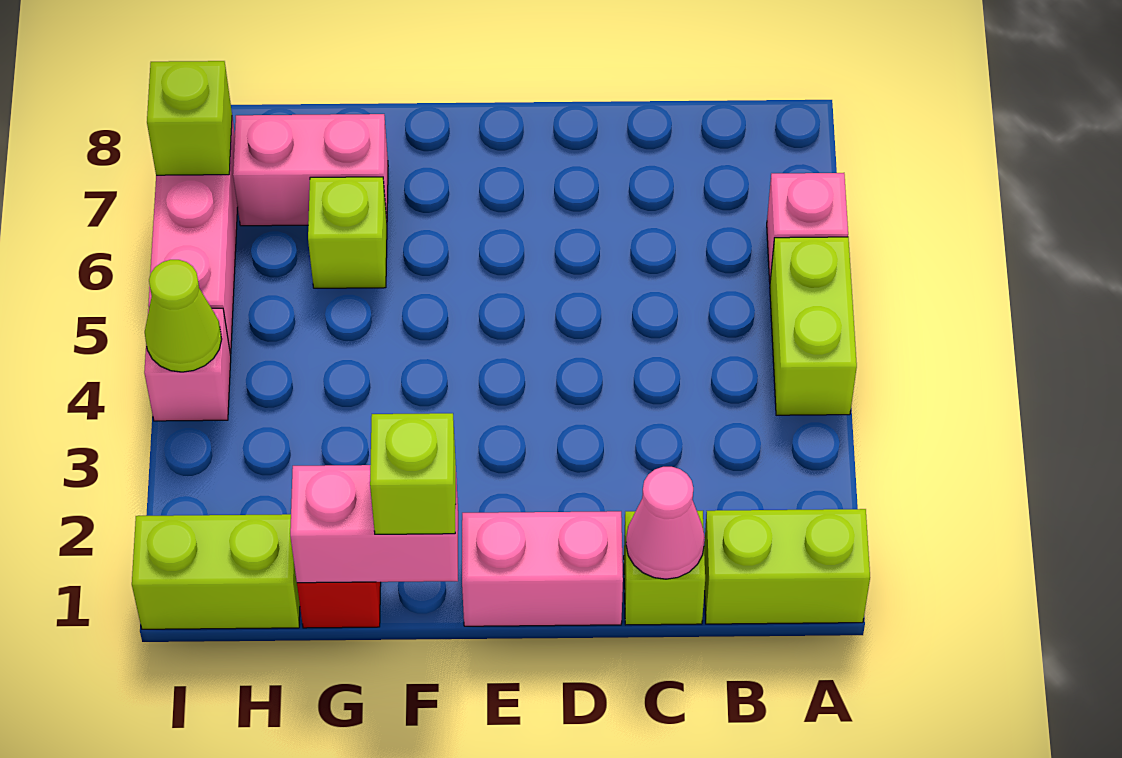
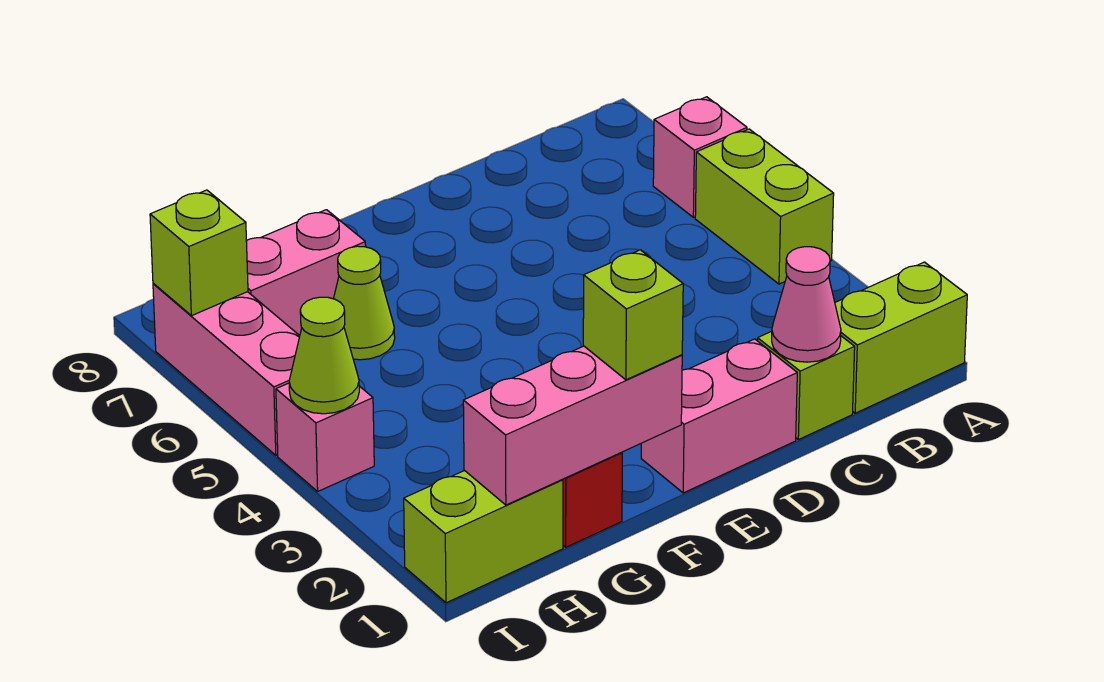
pink brick F1:G1 level 2 -> pink brick F1:H1 level 2
lime brick G6 level 1 -> lime cone G6 level 1

